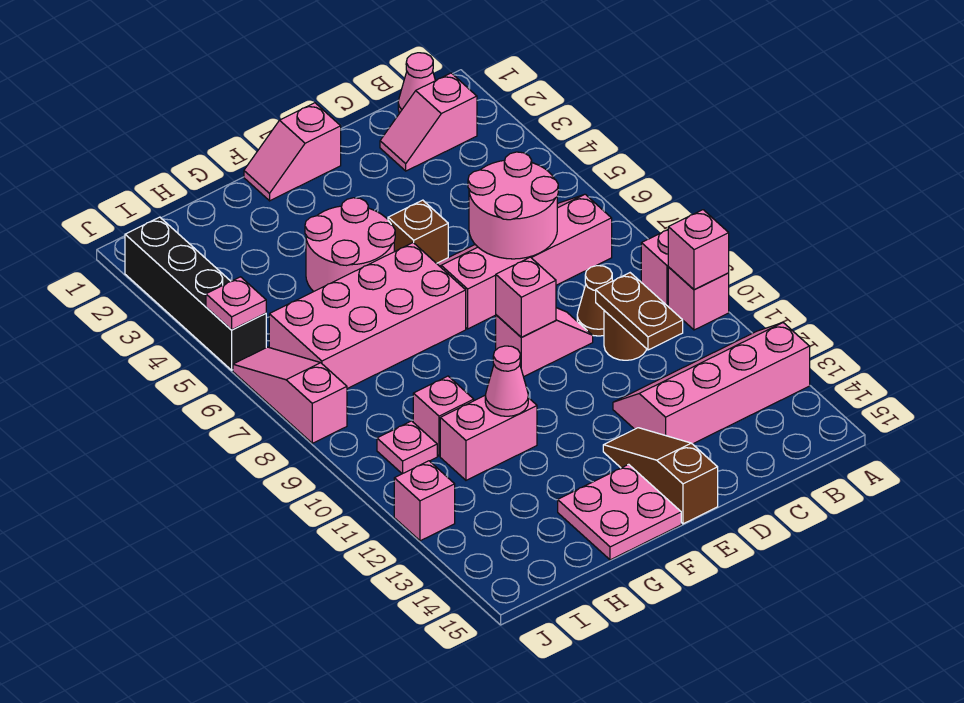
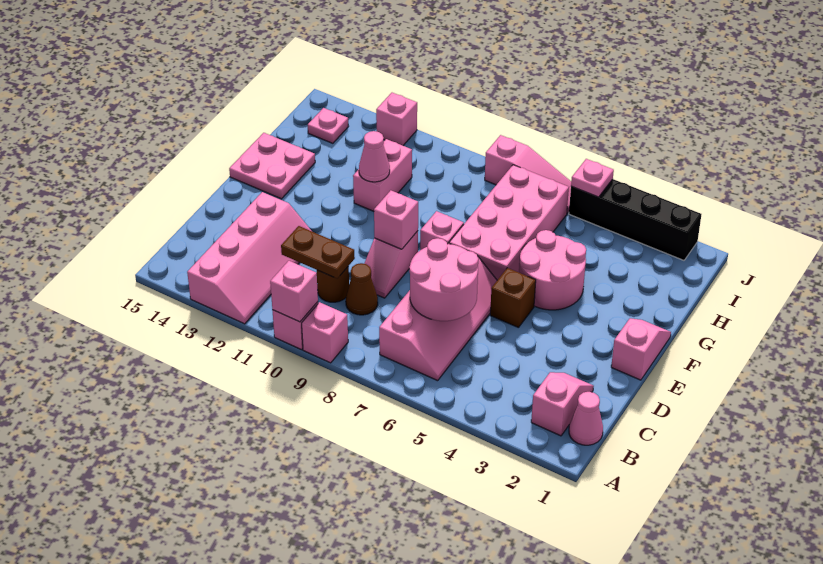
brown slope E13:E15 level 1 top 15 -> none
pink brick H10 level 1 -> pink brick F8 level 1
pink plate I10 level 1 -> pink plate I14 level 1

